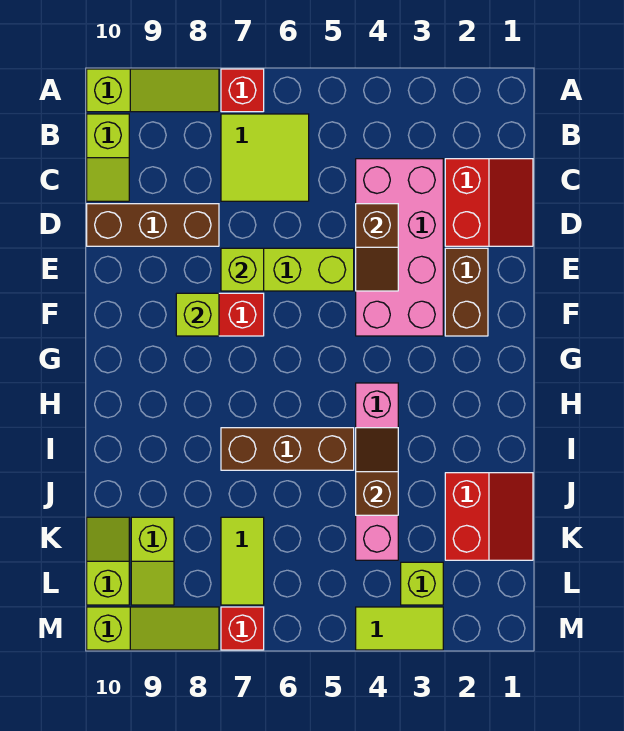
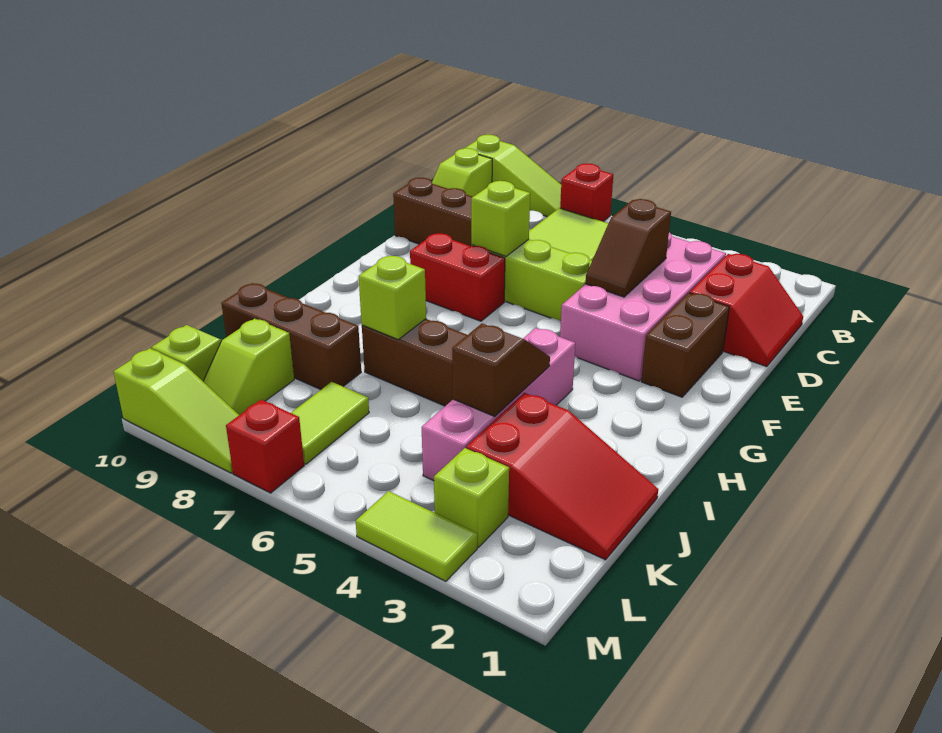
lime brick F8 level 2 -> lime brick I7 level 2
red slope J1:K2 level 1 top 2 -> red slope J1:K3 level 1 top 3
none -> brown brick J8:J10 level 1

